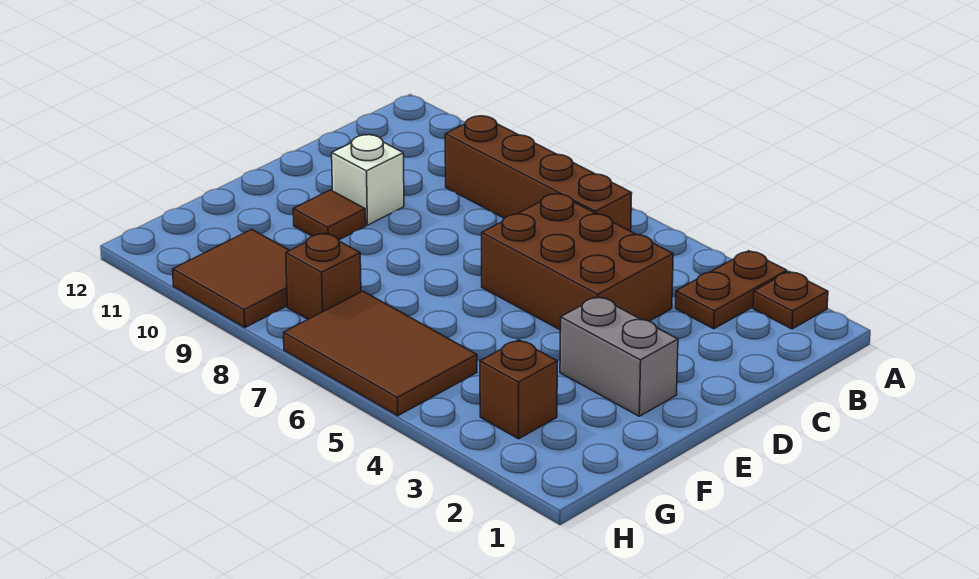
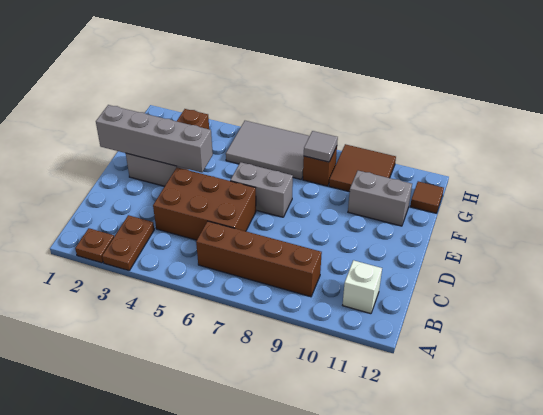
white brick D10 level 1 -> white brick B11 level 1
none -> grey brick E1:E4 level 2
none -> grey brick E6:E7 level 1
brown tile E10 level 1 -> brown tile G12 level 1
none -> grey brick F10:F11 level 1
brown tile G5:H7 level 1 -> grey tile G5:H7 level 1
none -> grey tile G8 level 2

